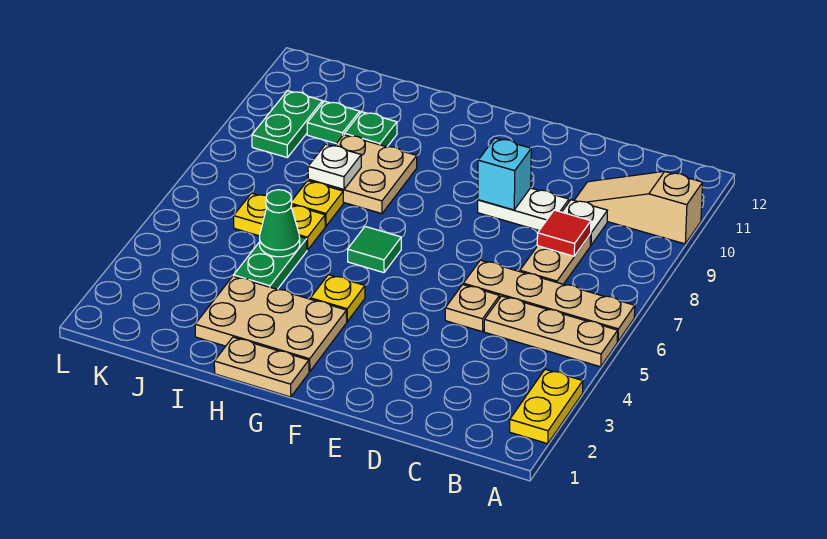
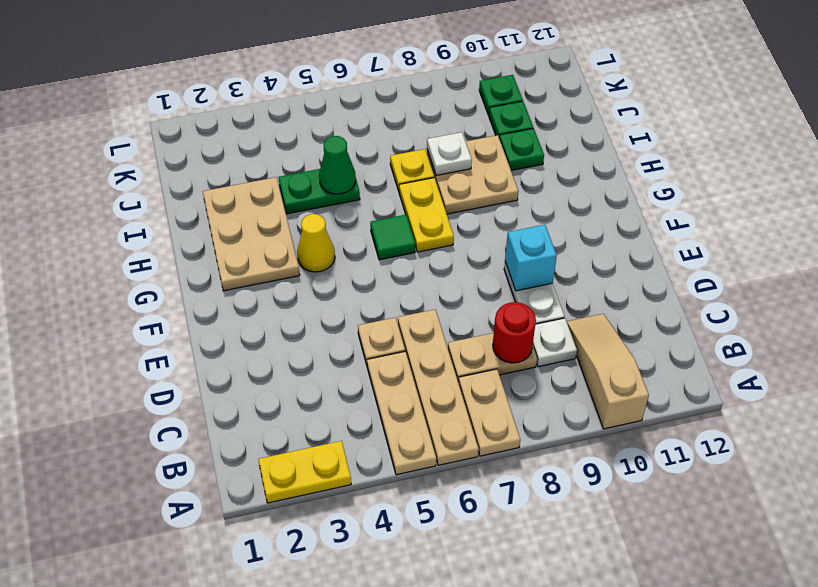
red tile C8 level 2 -> red round brick C8 level 2
tan plate G1:H1 level 1 -> tan plate A7:B7 level 1
yellow plate G4 level 1 -> yellow cone G4 level 1
yellow plate I6:J6 level 1 -> yellow plate G7:H7 level 1
green plate K9:K10 level 1 -> green plate K10 level 1

